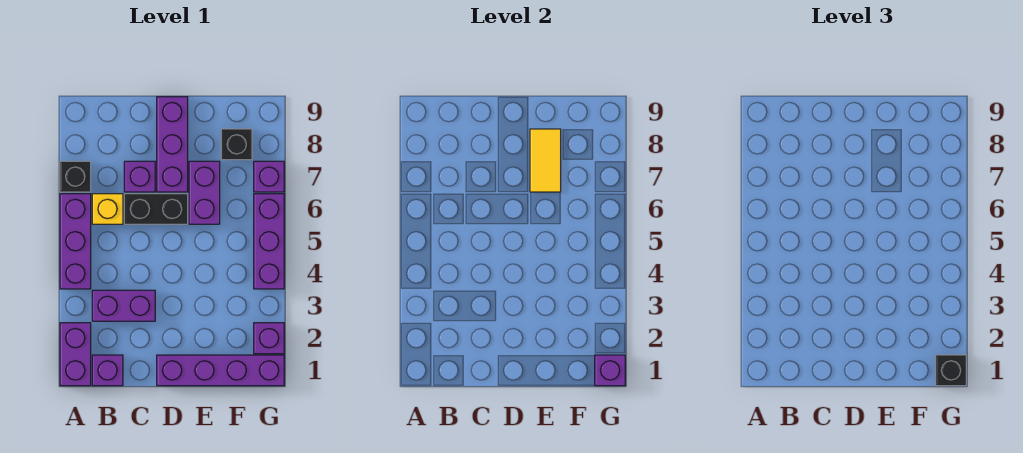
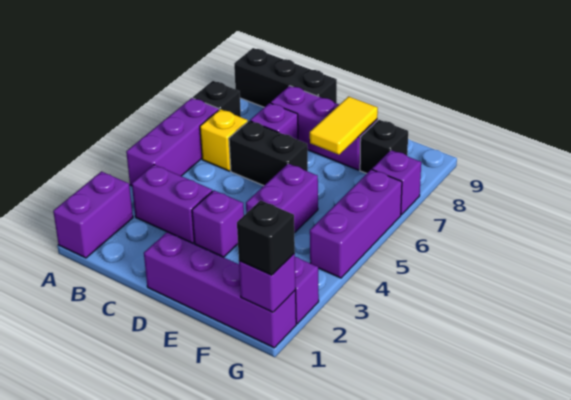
none -> black brick A9:C9 level 1
purple brick B1 level 1 -> purple brick D3 level 1
purple brick D7:D9 level 1 -> purple brick C8:E8 level 1
purple brick E6:E7 level 1 -> purple brick E4:E5 level 1

